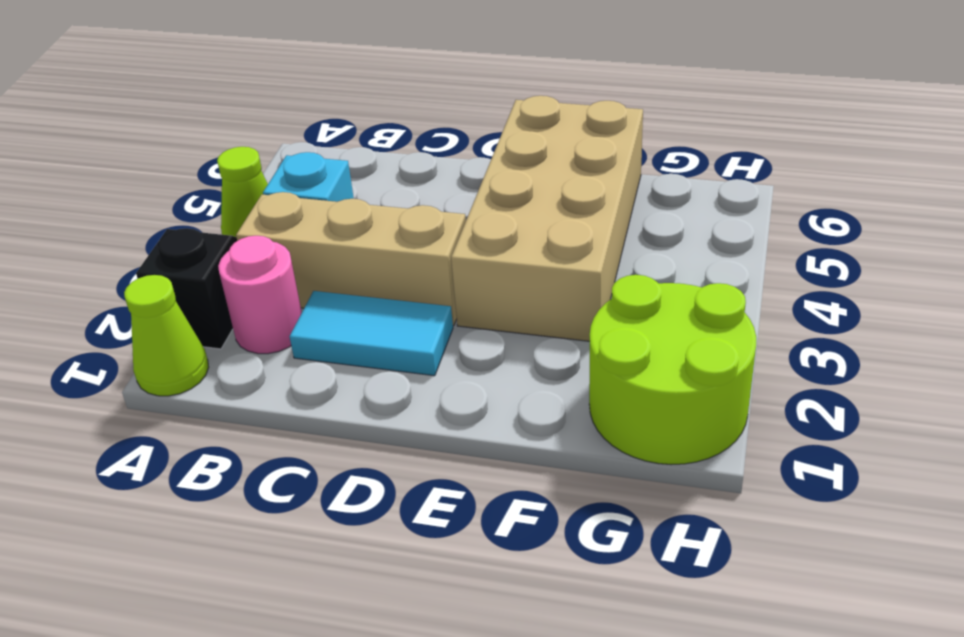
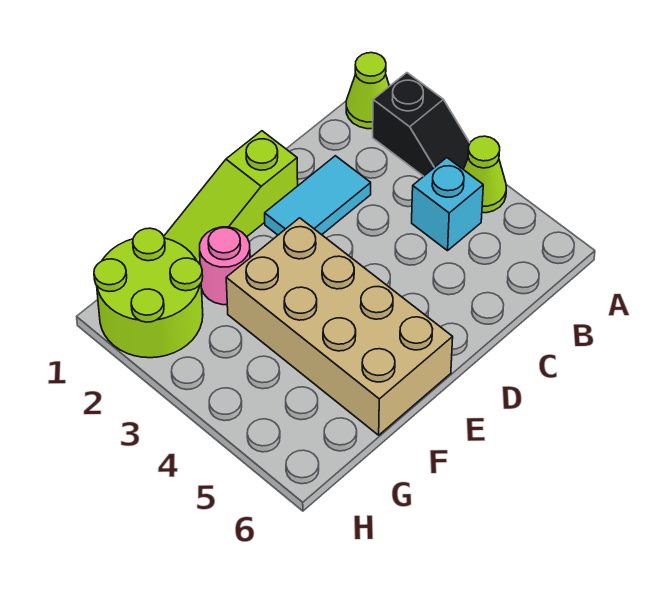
pink round brick B2 level 1 -> pink round brick F2 level 1
tan brick B3:D3 level 1 -> none
none -> lime slope D1:F1 level 1 top D

